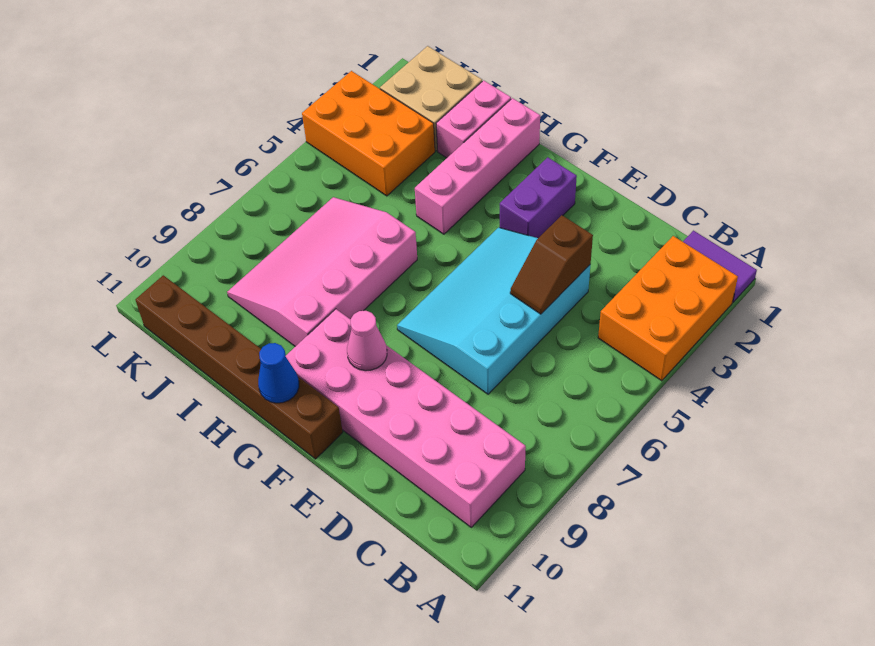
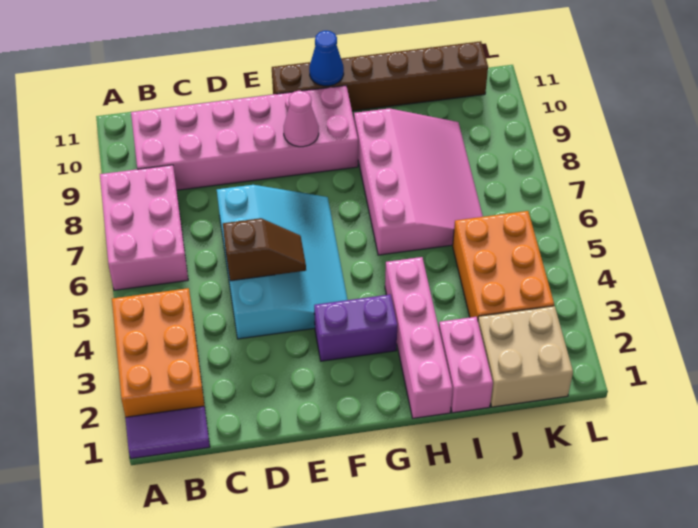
none -> pink brick A6:B8 level 1
brown slope D4:D5 level 2 top 4 -> brown slope D5:E5 level 2 top D
purple brick F2:F3 level 1 -> purple brick F3:G3 level 1
orange brick J3:L4 level 1 -> orange brick J3:K5 level 1

